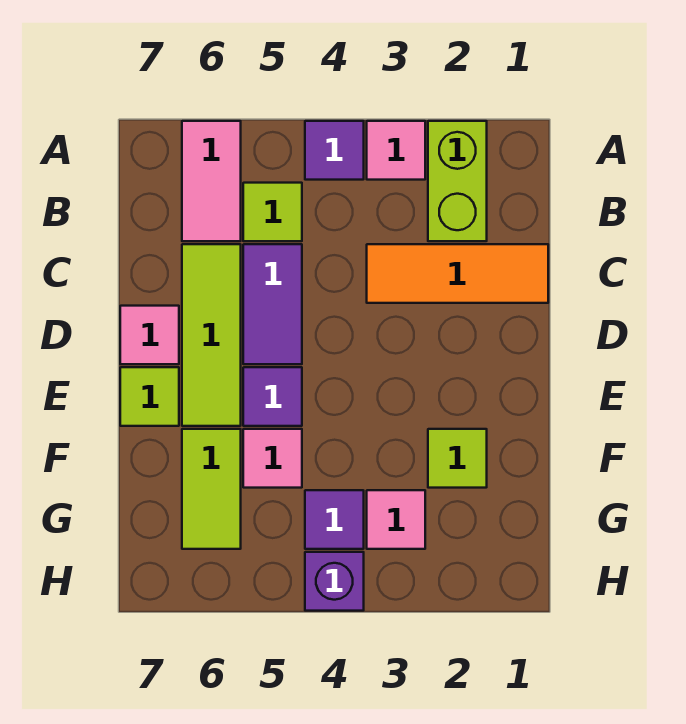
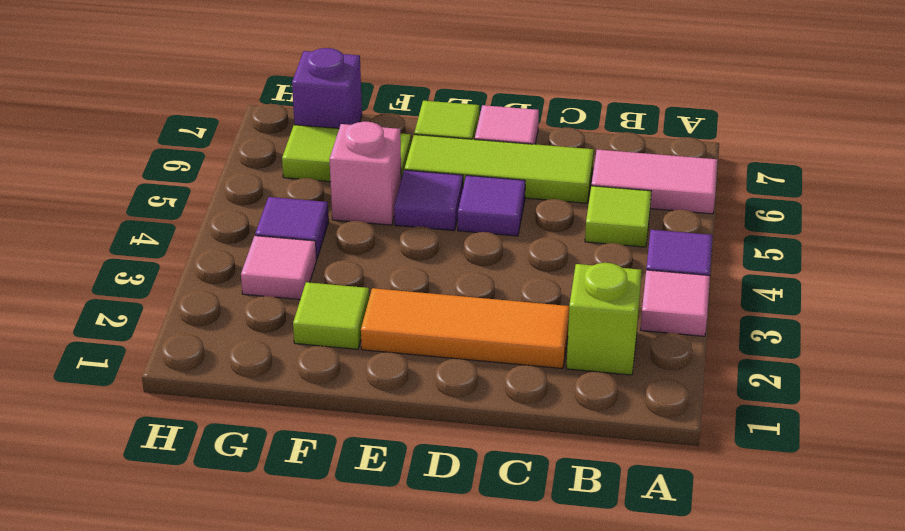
lime brick A2:B2 level 1 -> lime brick B2 level 1
orange tile C1:C3 level 1 -> orange tile C2:E2 level 1
purple tile C5:D5 level 1 -> purple tile D5 level 1
pink tile F5 level 1 -> pink brick F5 level 1
purple brick H4 level 1 -> purple brick G7 level 1

